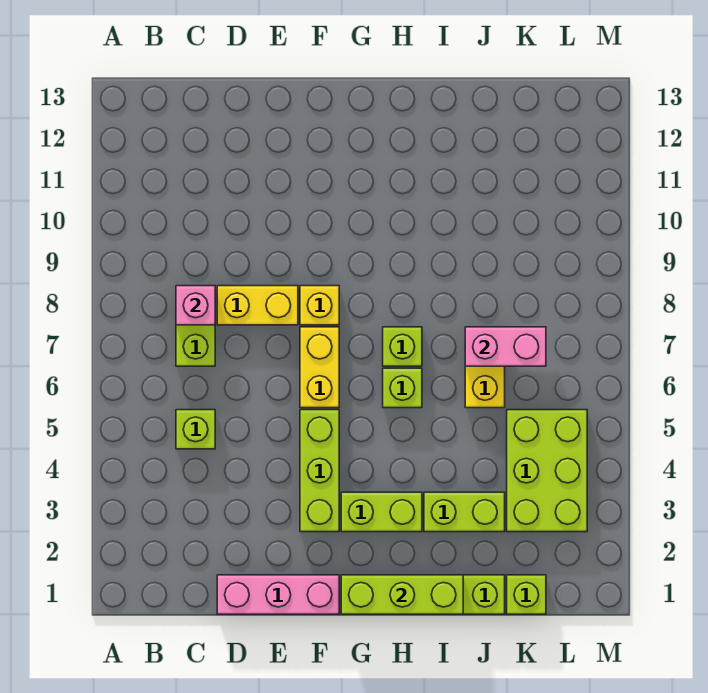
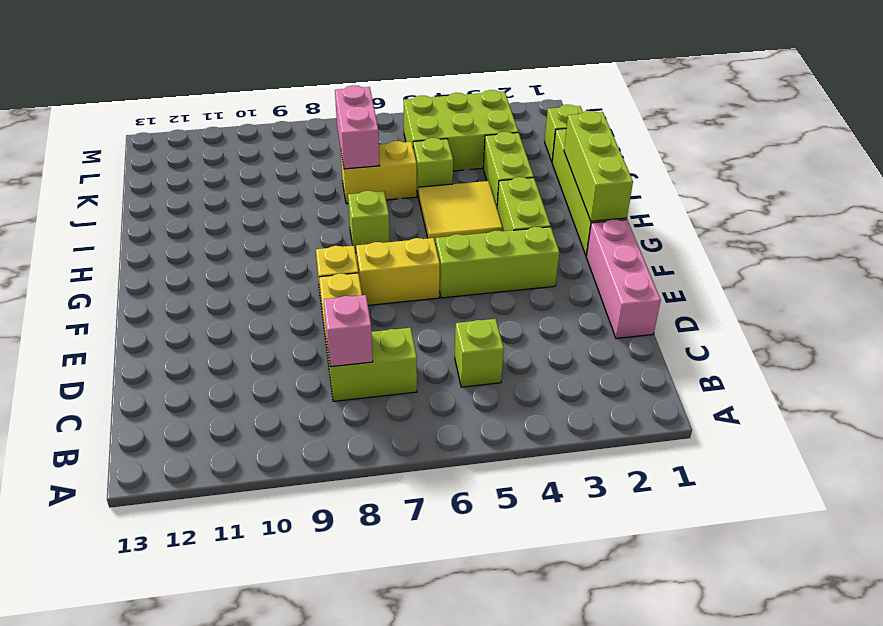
none -> yellow tile H4:I5 level 1
lime brick H6 level 1 -> lime brick J5 level 1

